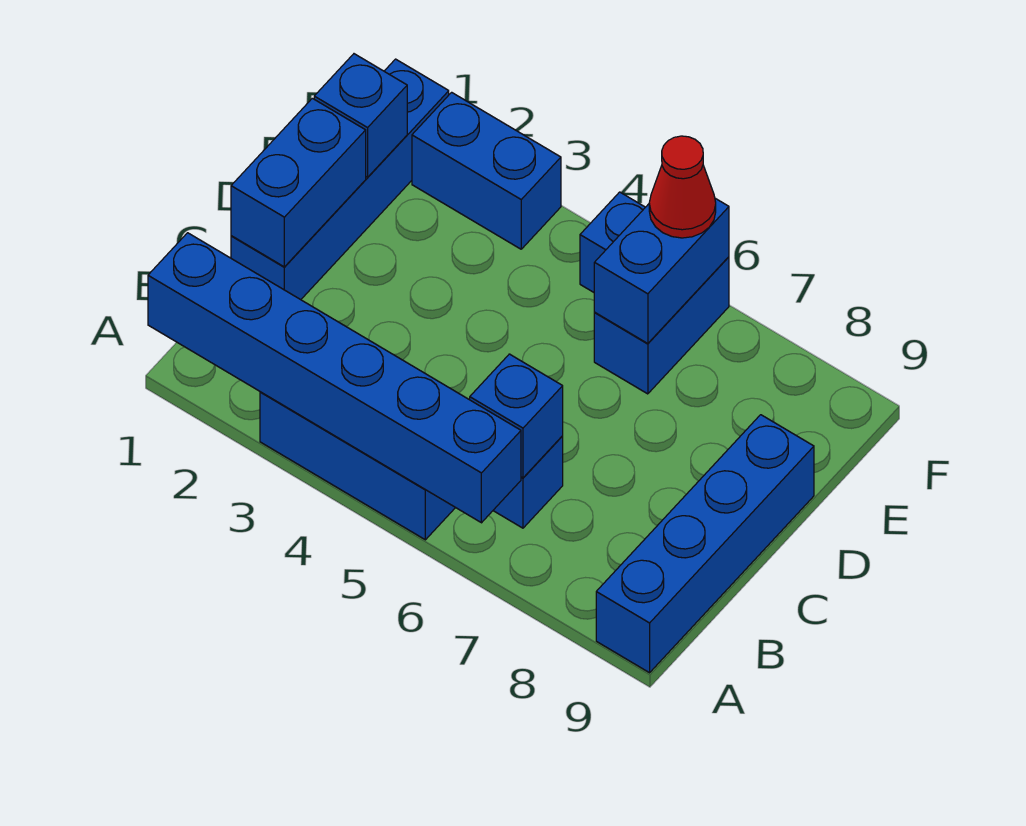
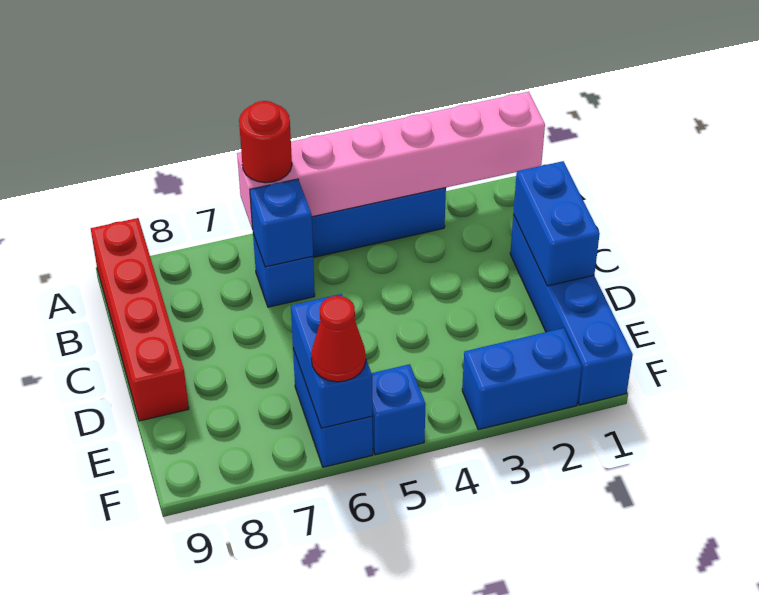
blue brick A1:A6 level 2 -> pink brick A1:A6 level 2
none -> red round brick A6 level 3
blue brick A9:D9 level 1 -> red brick A9:D9 level 1
blue brick E1 level 2 -> none

